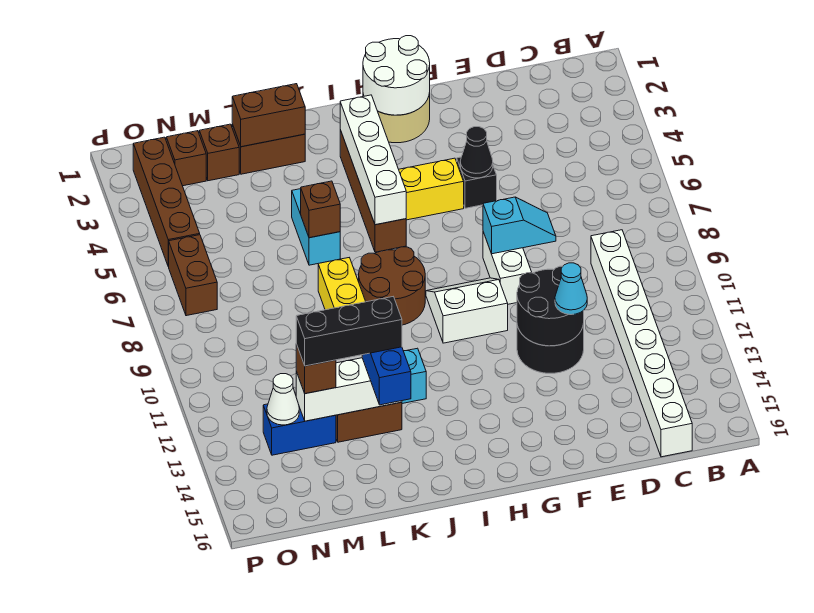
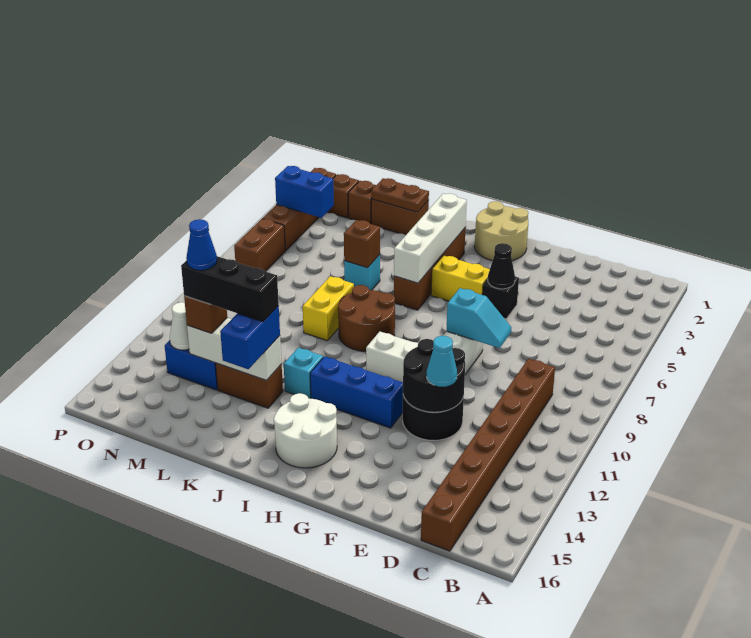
white brick C9:C16 level 1 -> brown brick C9:C16 level 1
white round brick G1:H2 level 2 -> white round brick H14:I15 level 1
none -> blue brick G12:I12 level 1
brown brick K2:L2 level 2 -> brown plate K2:L2 level 2
cyan brick K5:K6 level 1 -> cyan brick K6 level 1
none -> blue cone M13 level 5
none -> blue brick N4:O4 level 2

